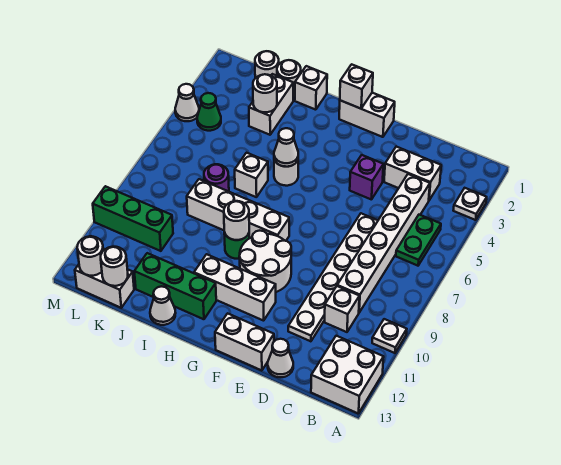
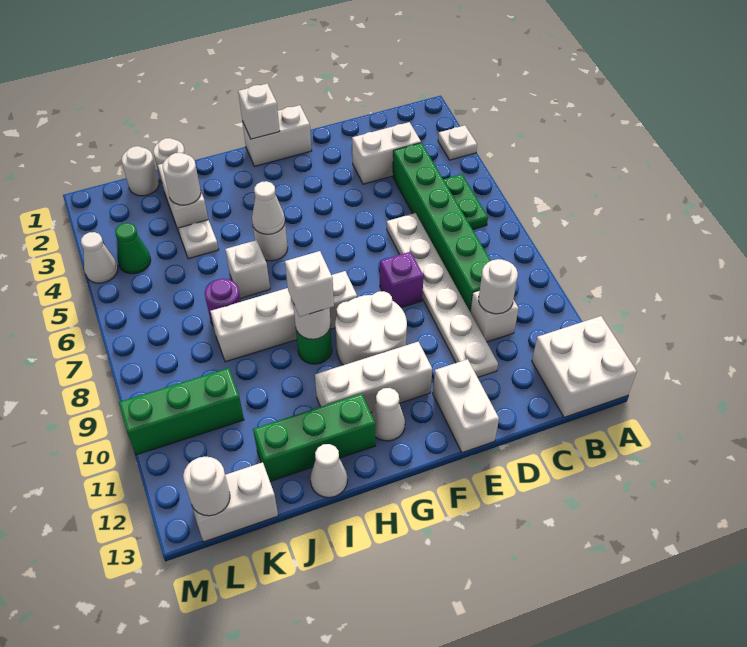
white plate A10 level 1 -> white plate J4 level 1
white brick C4:C9 level 1 -> green brick C4:C9 level 1
white cone D13 level 1 -> white cone G12 level 1
purple brick E4 level 1 -> purple brick E8 level 1
white brick E13:F13 level 1 -> white brick E12:E13 level 1
white brick I1 level 1 -> white brick H9 level 3
white round brick K13 level 2 -> white round brick C10 level 2

